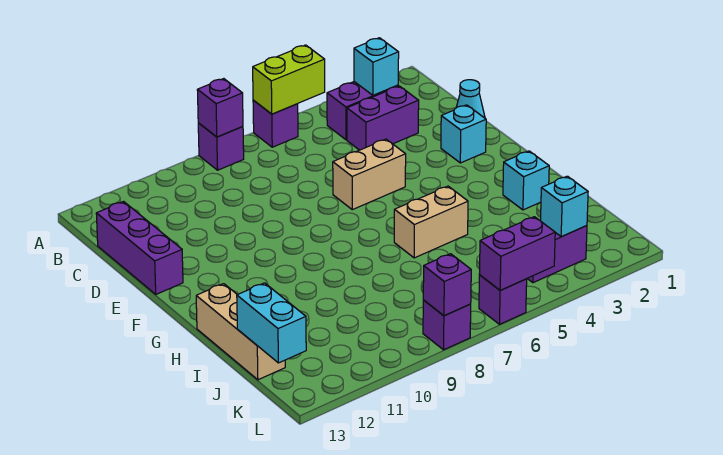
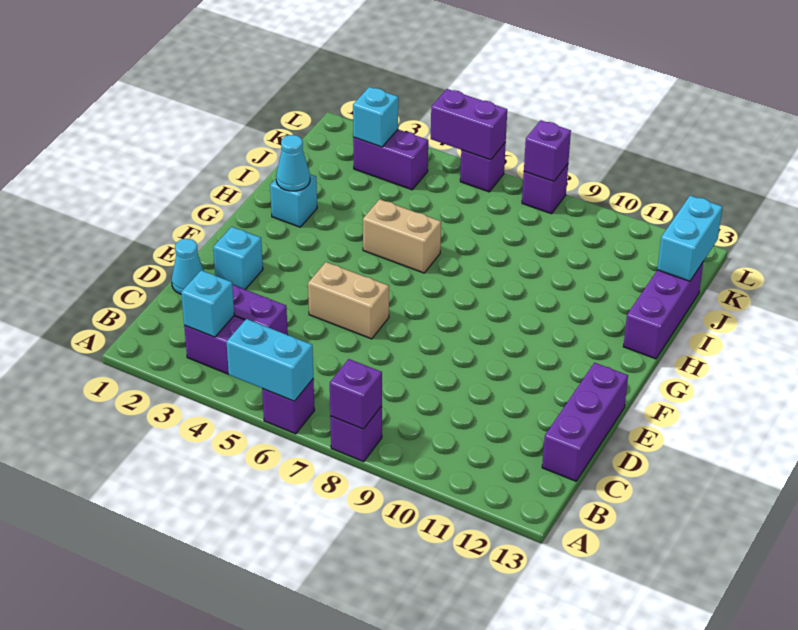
lime brick A5:A6 level 2 -> cyan brick A5:A6 level 2
none -> cyan cone H2 level 2
tan brick H13:J13 level 1 -> purple brick H13:J13 level 1

